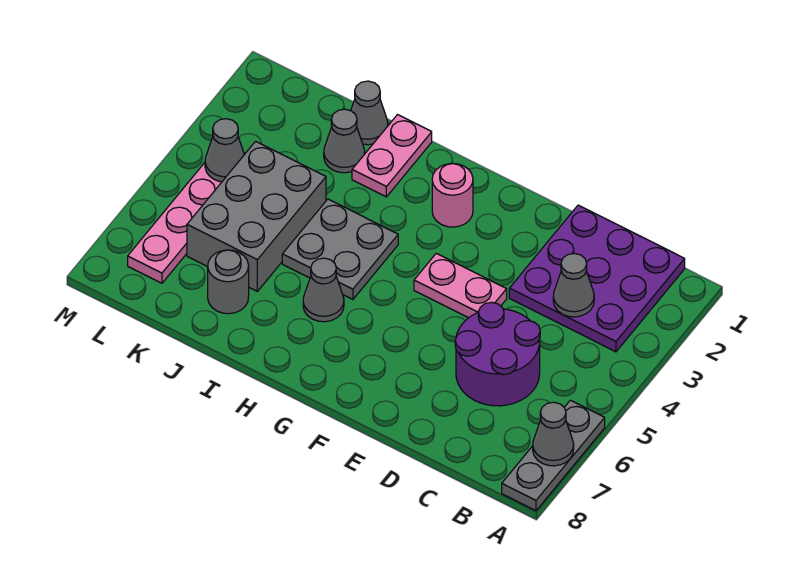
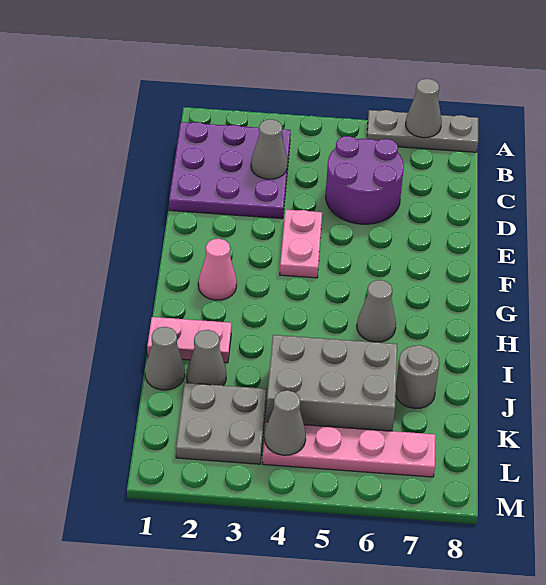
pink round brick G2 level 1 -> pink cone G2 level 1
grey plate H4:I5 level 1 -> grey plate K2:L3 level 1

